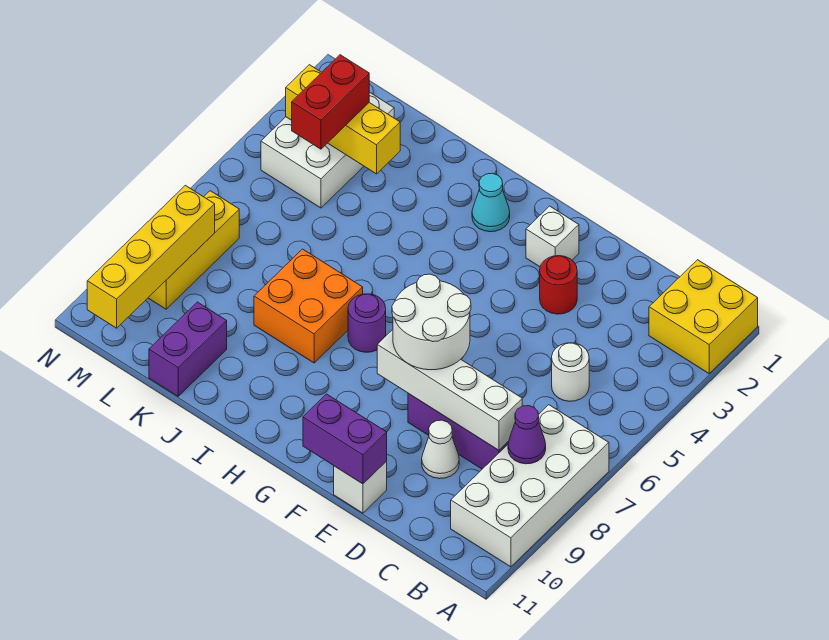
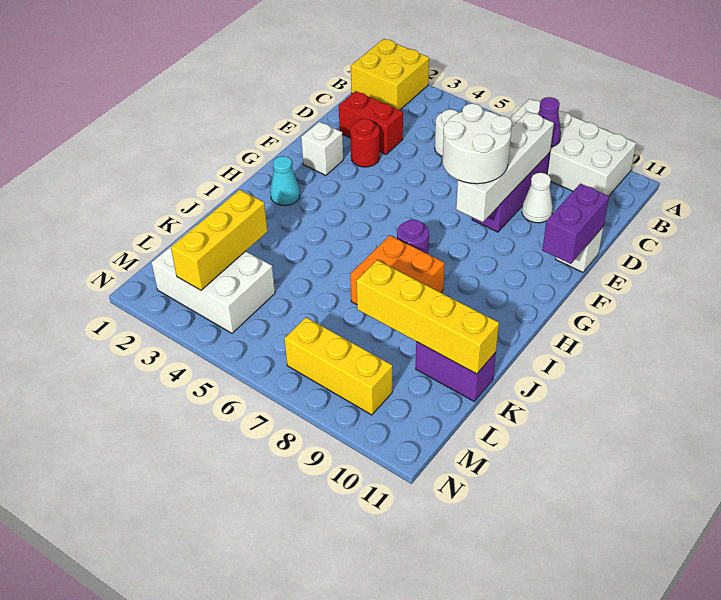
red brick L3:L4 level 3 -> red brick D2:D3 level 1
yellow brick M8:M11 level 2 -> yellow brick K8:K11 level 2

